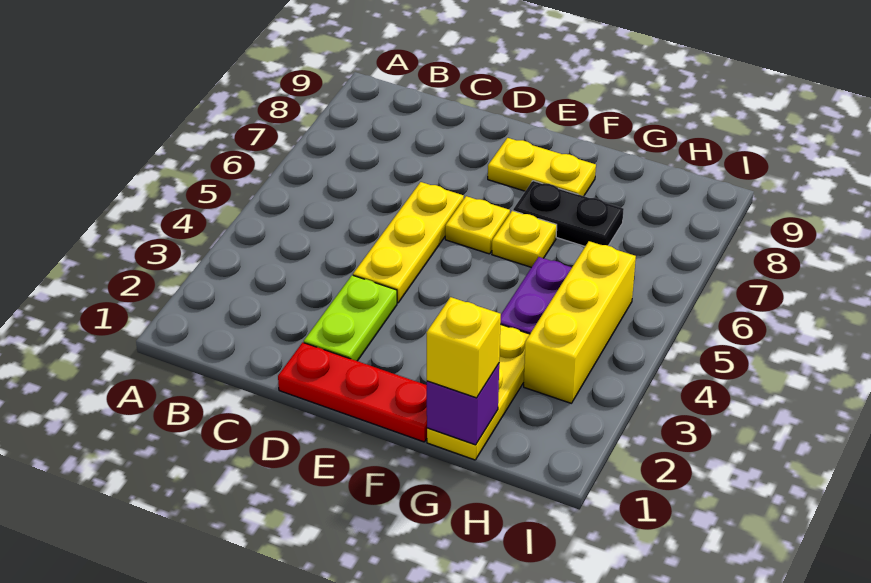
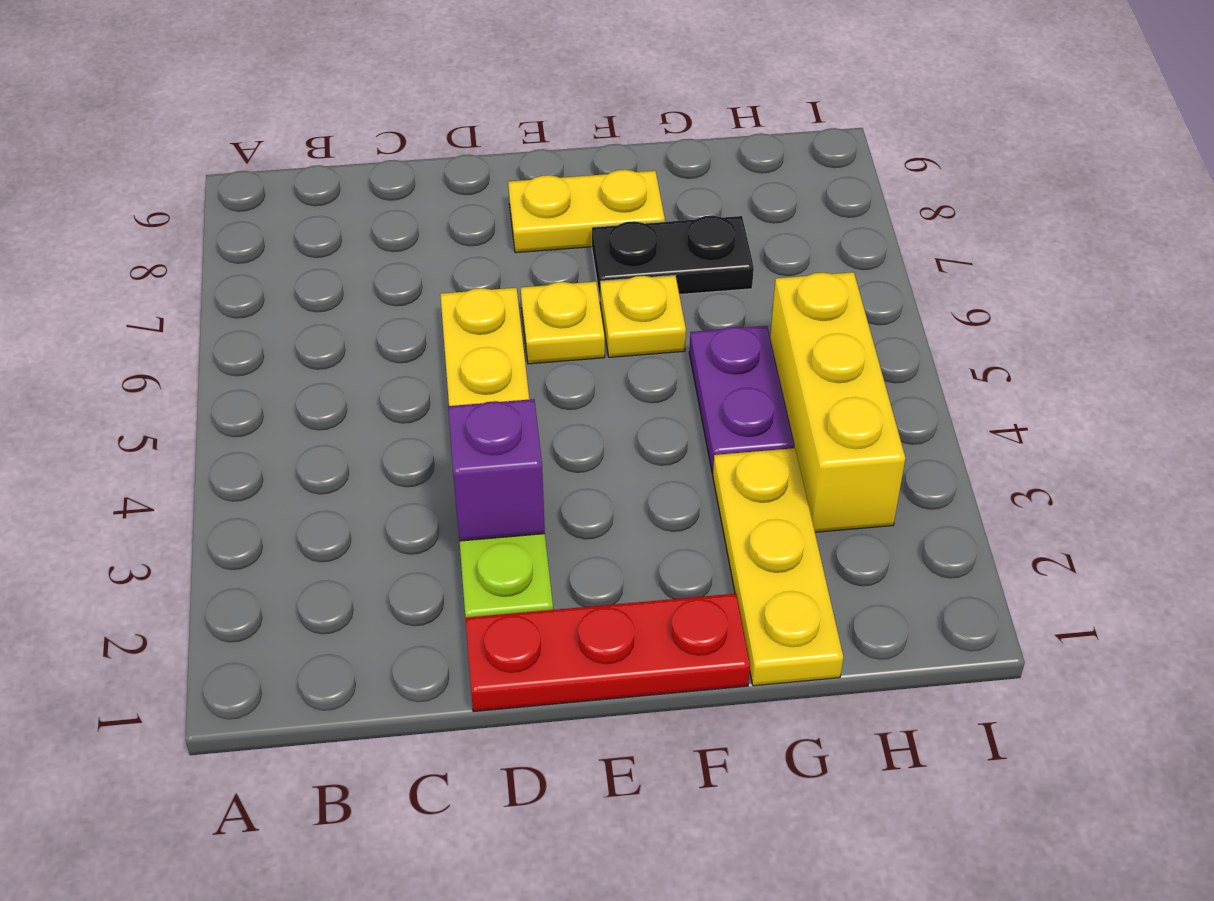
purple brick G1 level 2 -> purple brick D3 level 2
yellow brick G1 level 3 -> none

